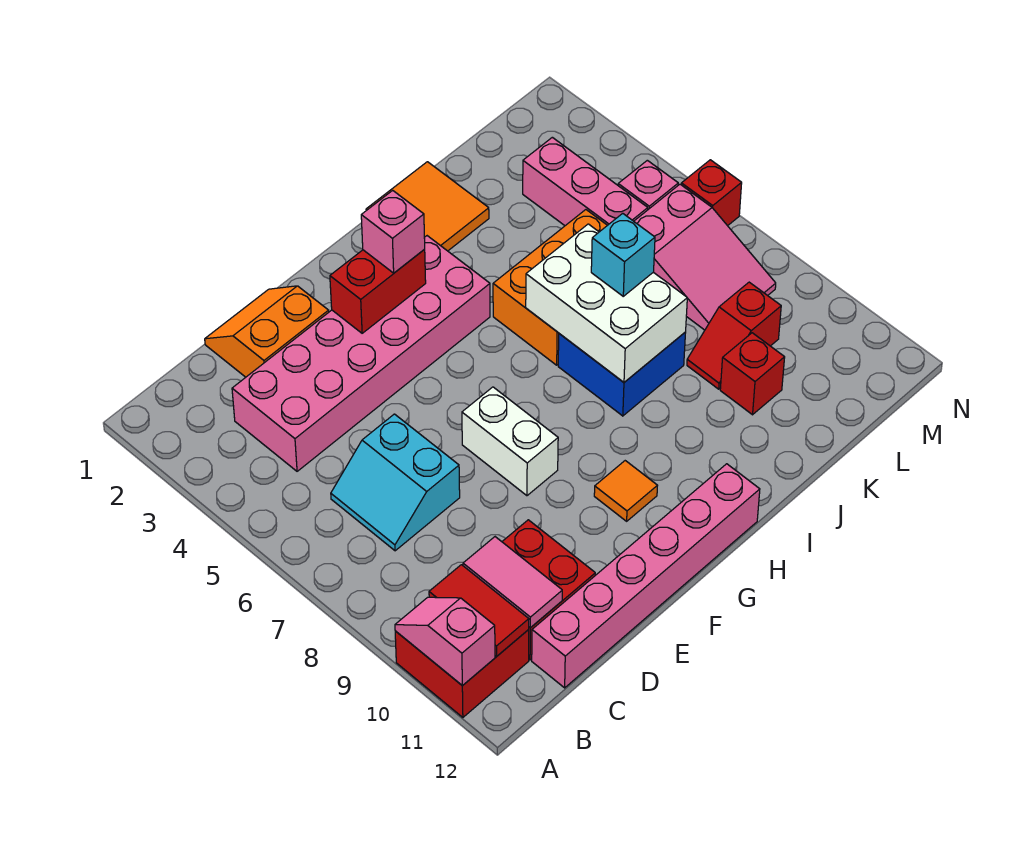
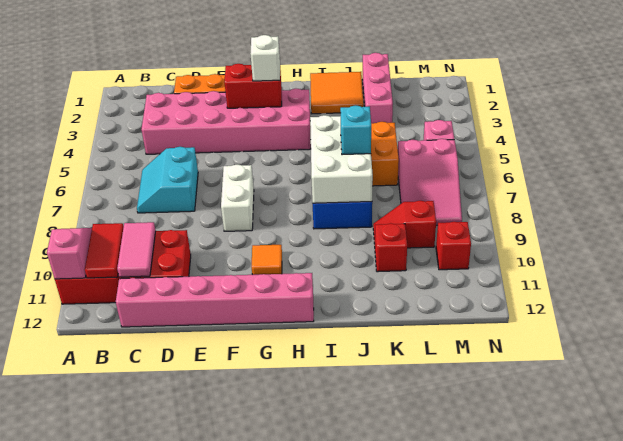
pink brick G3 level 3 -> white brick G3 level 3
pink brick L3:L5 level 1 -> pink brick K1:K3 level 1
red brick N6 level 1 -> red brick M10 level 1

